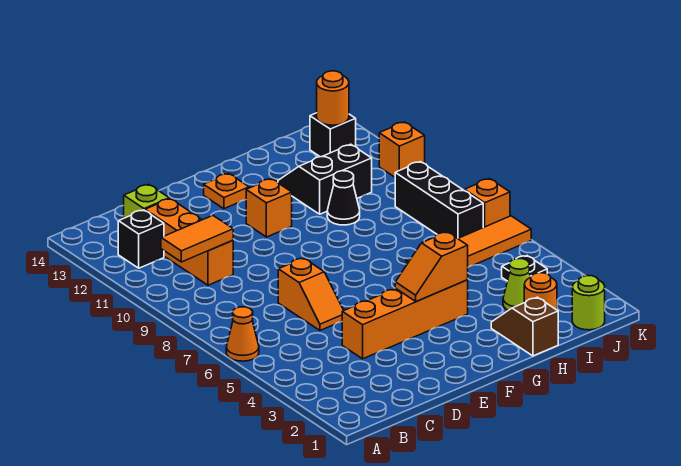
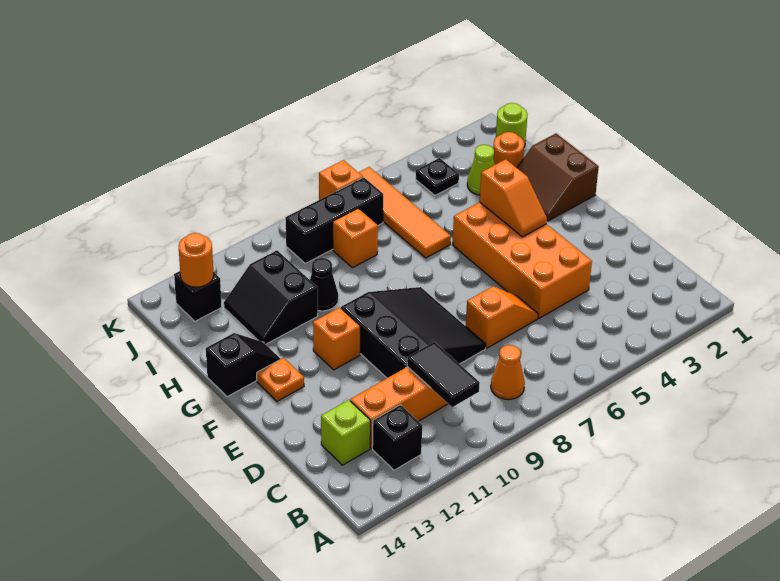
orange cone A6 level 1 -> orange cone B8 level 1
orange tile B10:C10 level 2 -> black tile B10:C10 level 2
orange brick D4:G4 level 1 -> orange brick D4:G5 level 1
none -> black slope D8:F10 level 1 top 10
none -> black slope G13:G14 level 1 top 14
brown slope H1:H2 level 1 top 1 -> brown slope G1:H2 level 1 top 1
orange brick K11 level 1 -> orange brick I8 level 1

